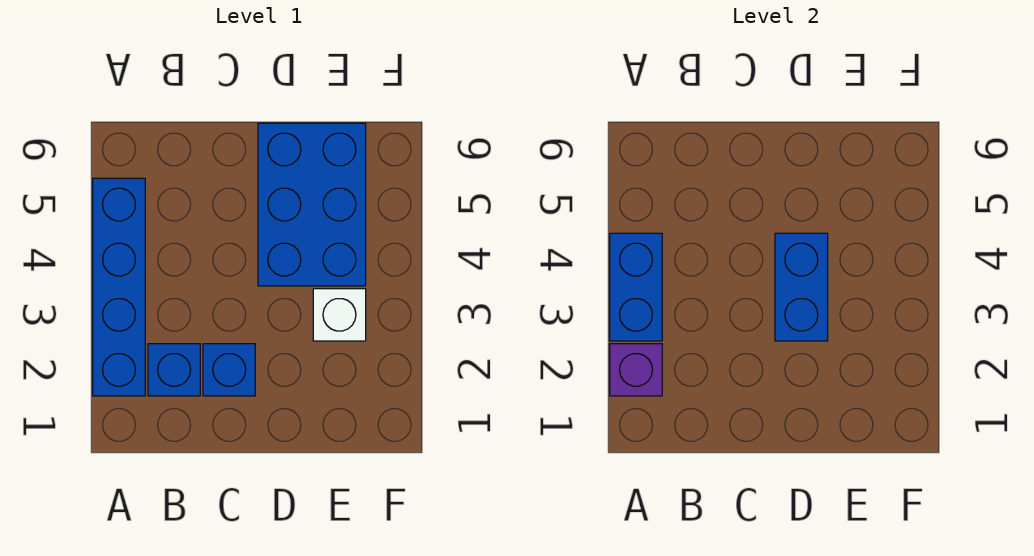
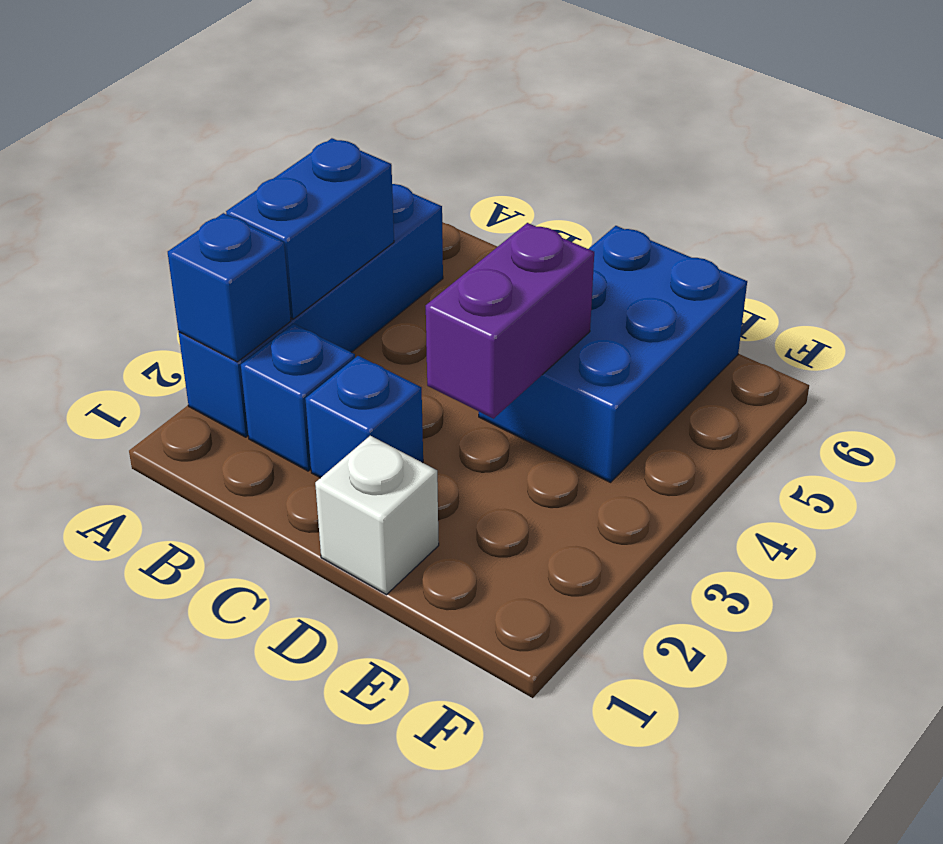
purple brick A2 level 2 -> blue brick A2 level 2
blue brick D3:D4 level 2 -> purple brick D3:D4 level 2
white brick E3 level 1 -> white brick D1 level 1

